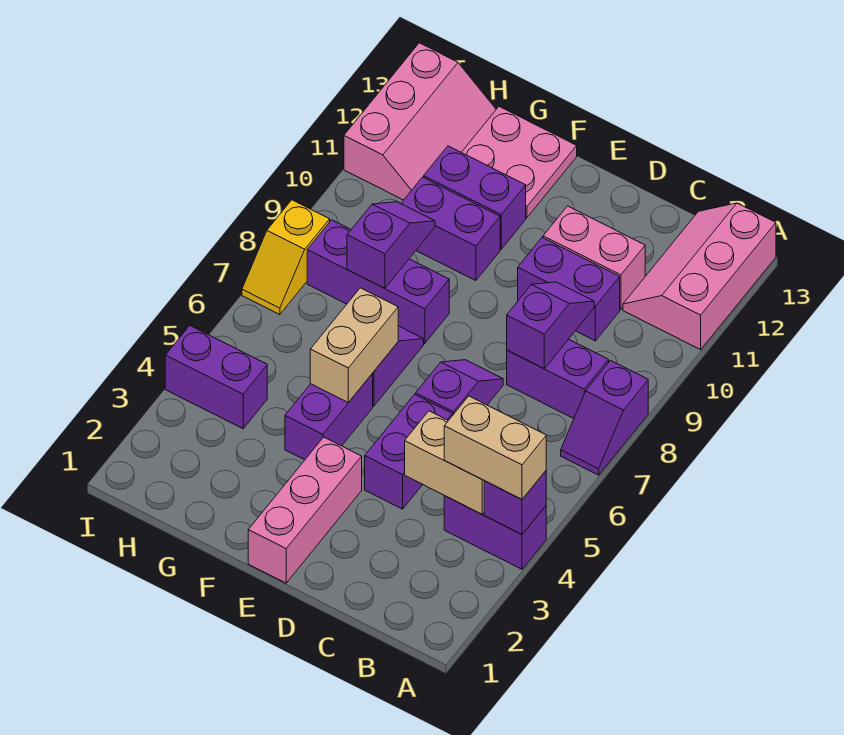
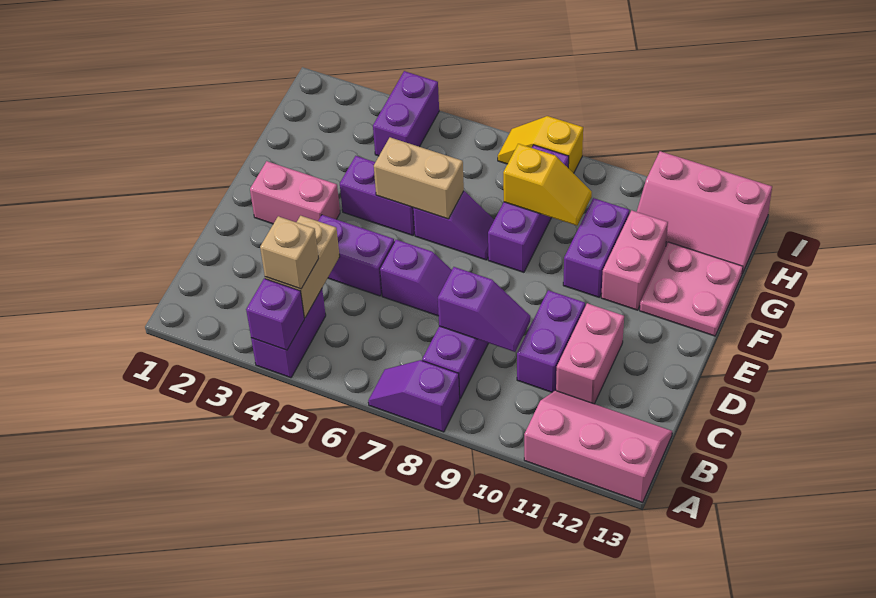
tan brick A4:B4 level 3 -> tan brick B4 level 3
pink brick E1:E3 level 1 -> pink brick E2:E3 level 1
purple brick F11:G11 level 1 -> pink brick F11:G11 level 1
purple slope G8:G9 level 2 top 8 -> yellow slope G8:G9 level 2 top 8

